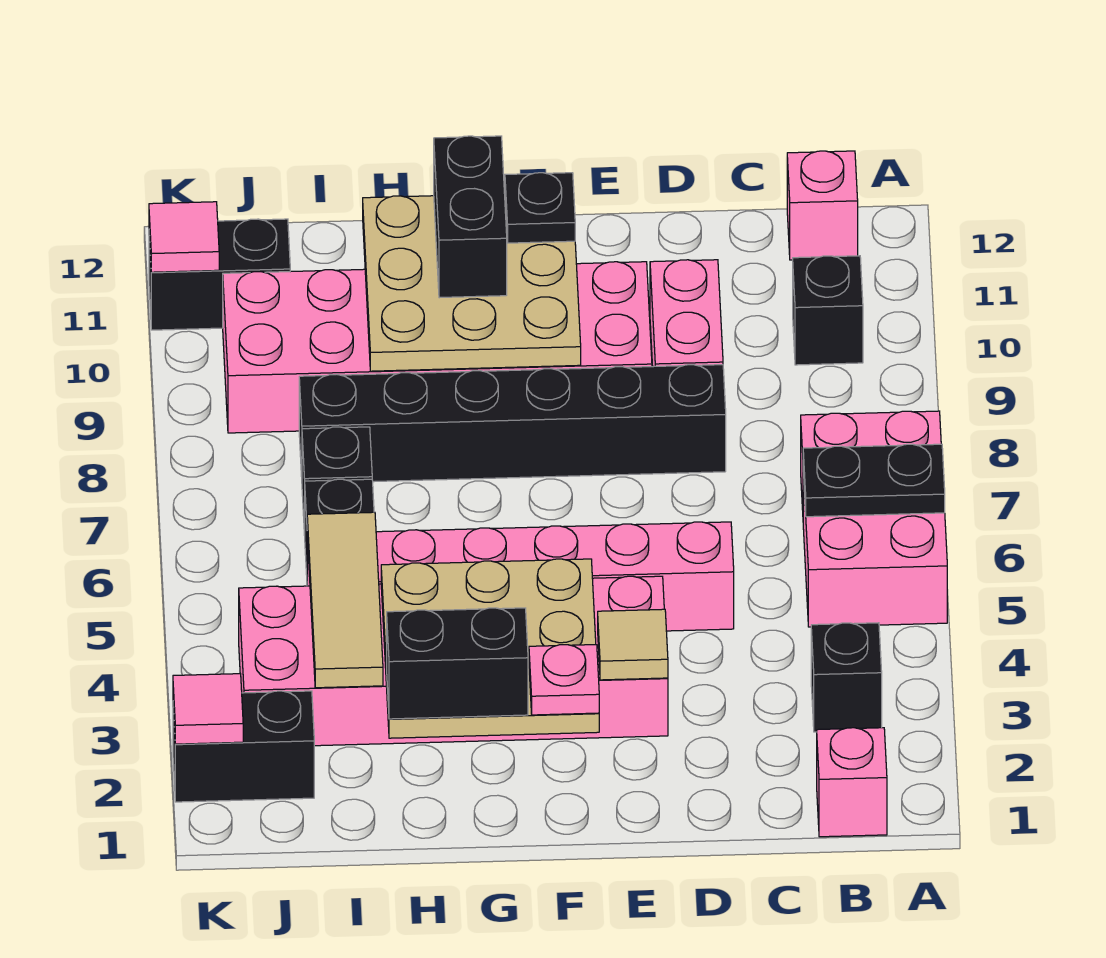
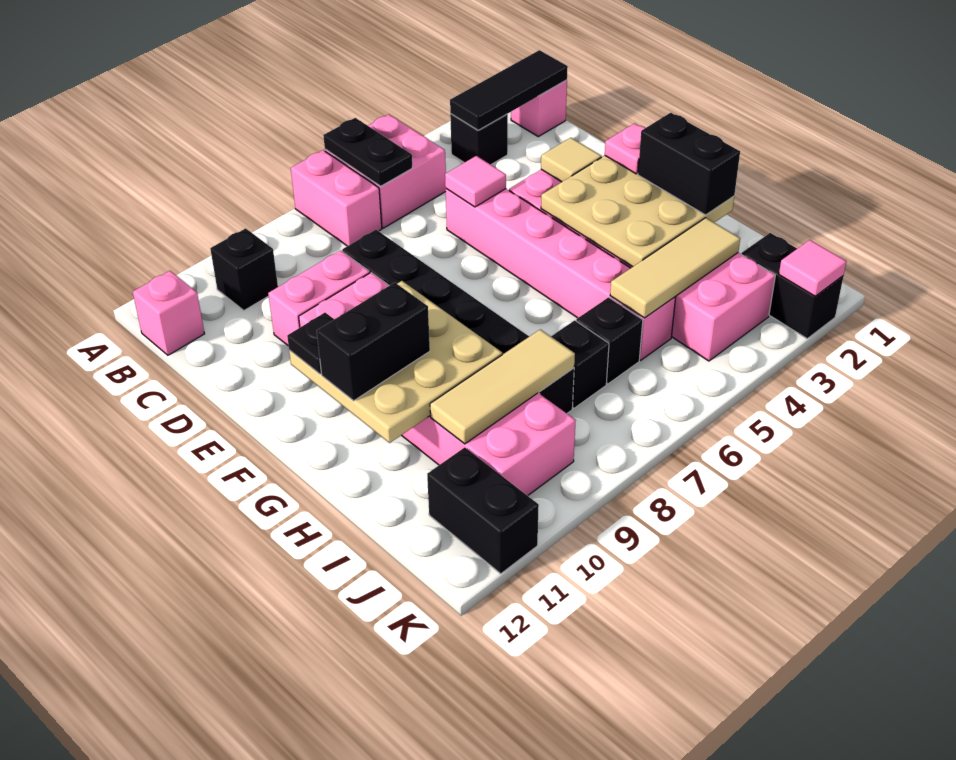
none -> black tile B1:B3 level 2
none -> tan tile I8:I10 level 2
pink tile K11 level 2 -> pink tile D5 level 2

